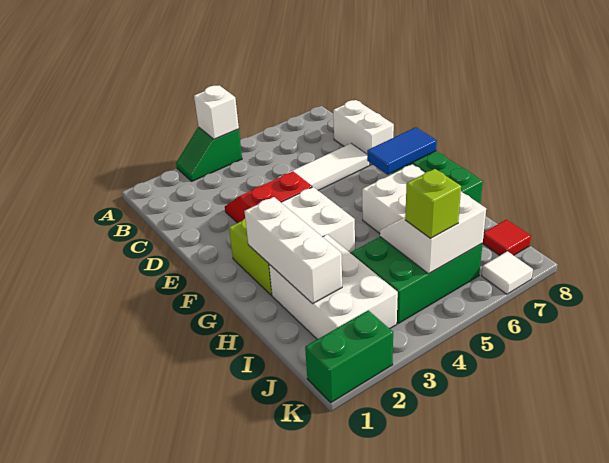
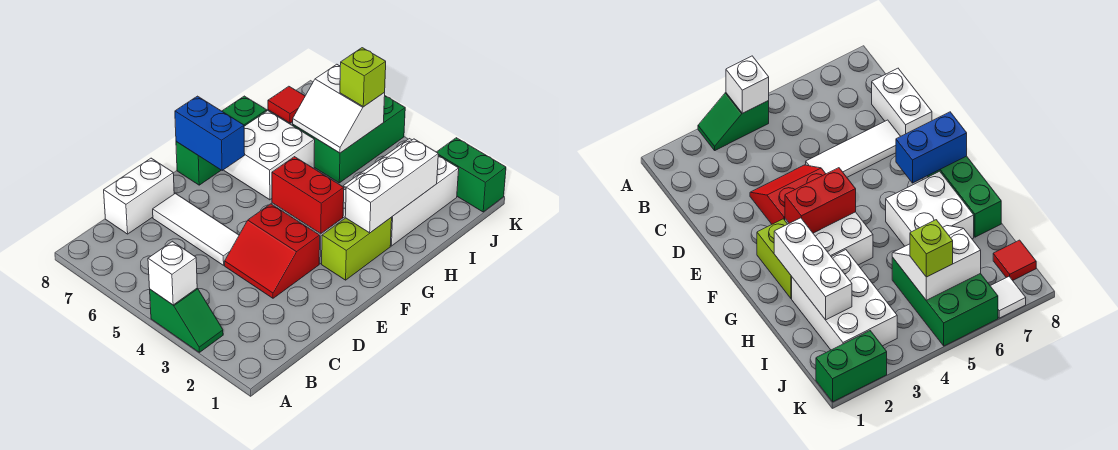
none -> red brick F3:F4 level 2
blue tile F7:F8 level 2 -> blue brick F7:F8 level 2
green brick I4:J6 level 1 -> green brick I5:K6 level 1

